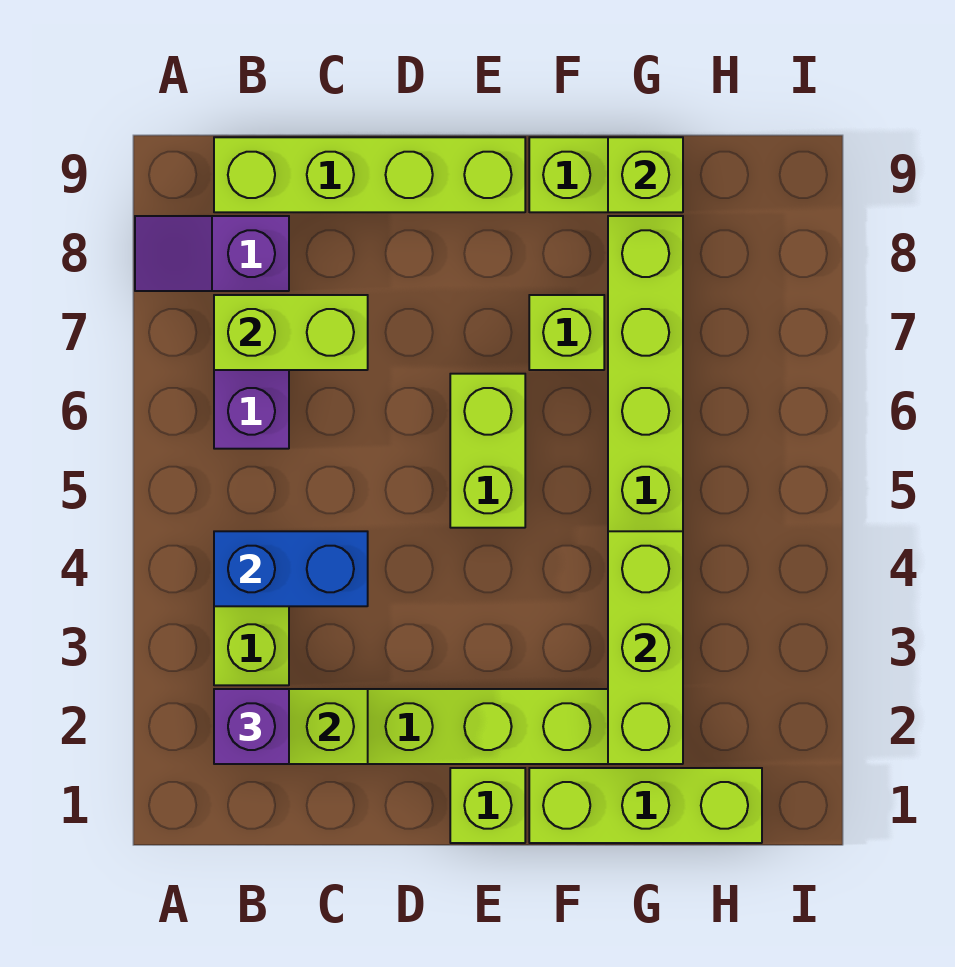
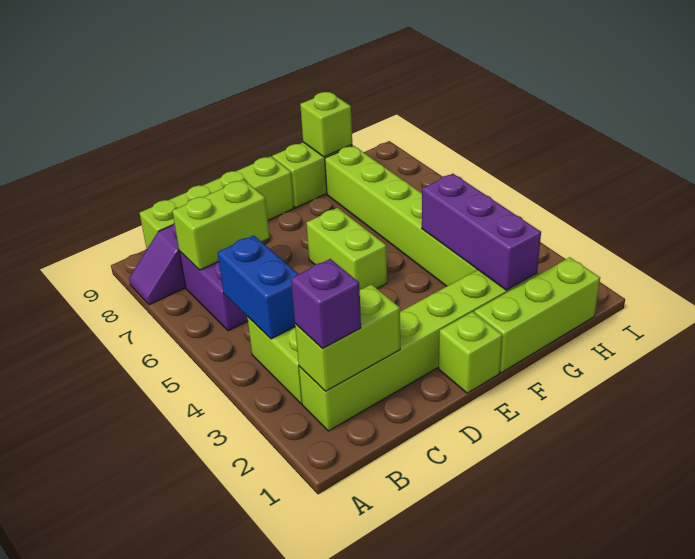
blue brick B4:C4 level 2 -> blue brick B4:B5 level 2
lime brick F7 level 1 -> none
lime brick G2:G4 level 2 -> purple brick G2:G4 level 2

